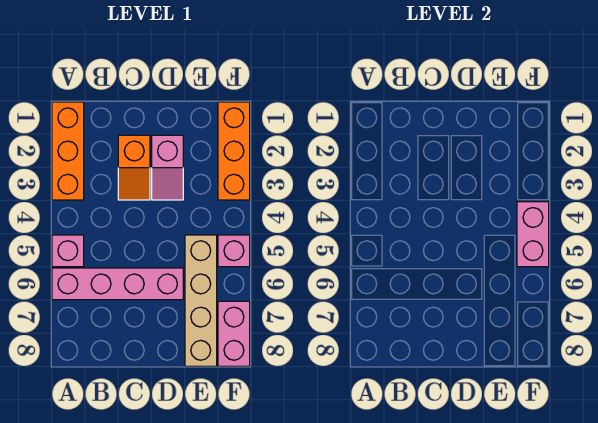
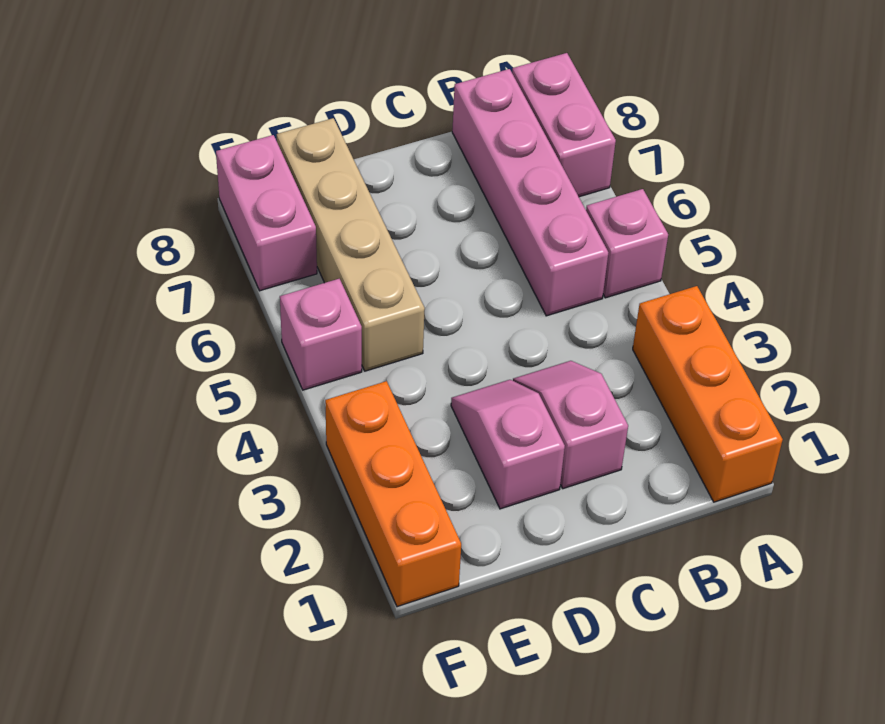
pink brick A6:D6 level 1 -> pink brick B5:B8 level 1
orange slope C2:C3 level 1 top 2 -> pink slope C2:C3 level 1 top 2
pink brick F4:F5 level 2 -> pink brick A7:A8 level 1

